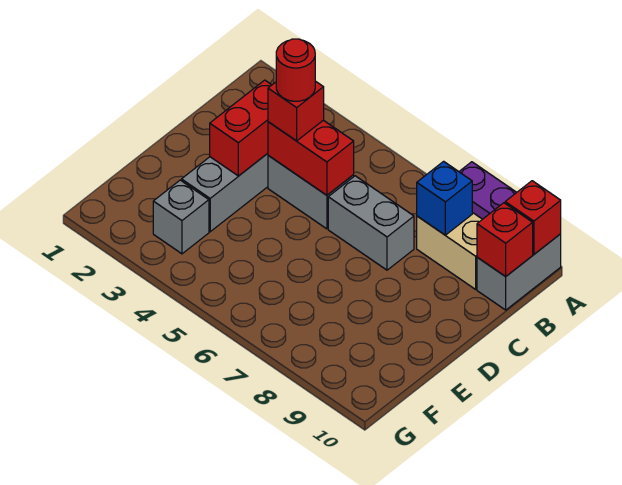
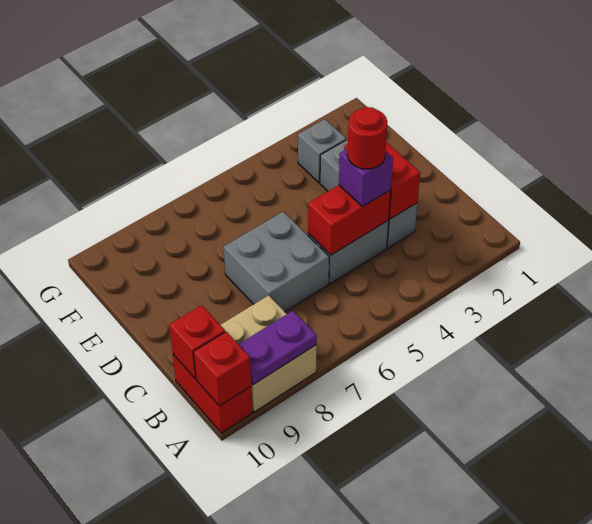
grey brick A10:B10 level 1 -> red brick A10:B10 level 1
blue brick B8 level 2 -> none
red brick C4 level 3 -> purple brick C4 level 3
grey brick C6:C7 level 1 -> grey brick C6:D7 level 1

